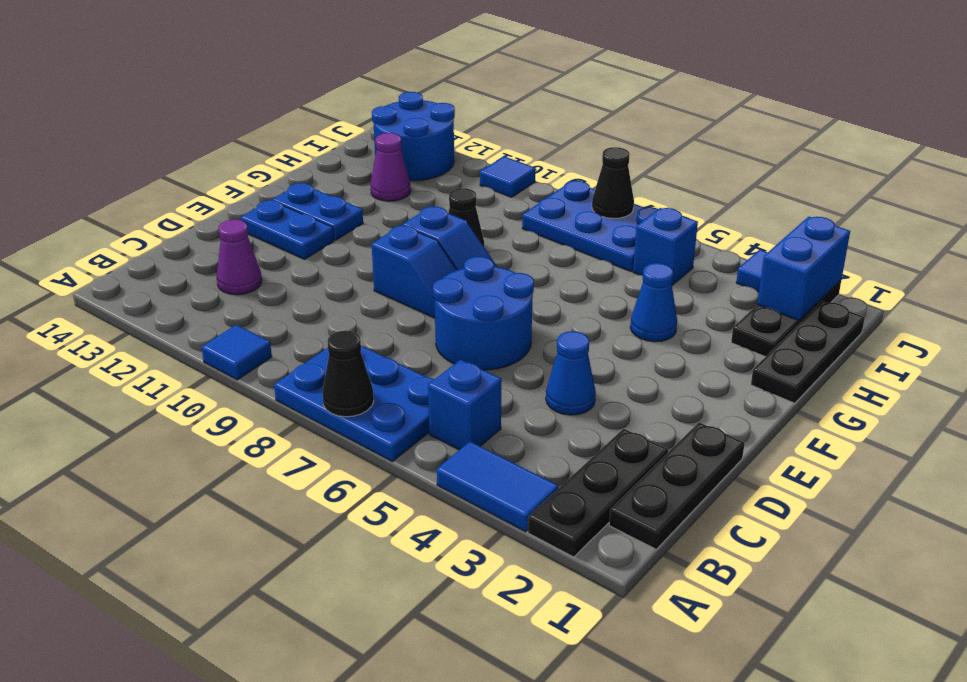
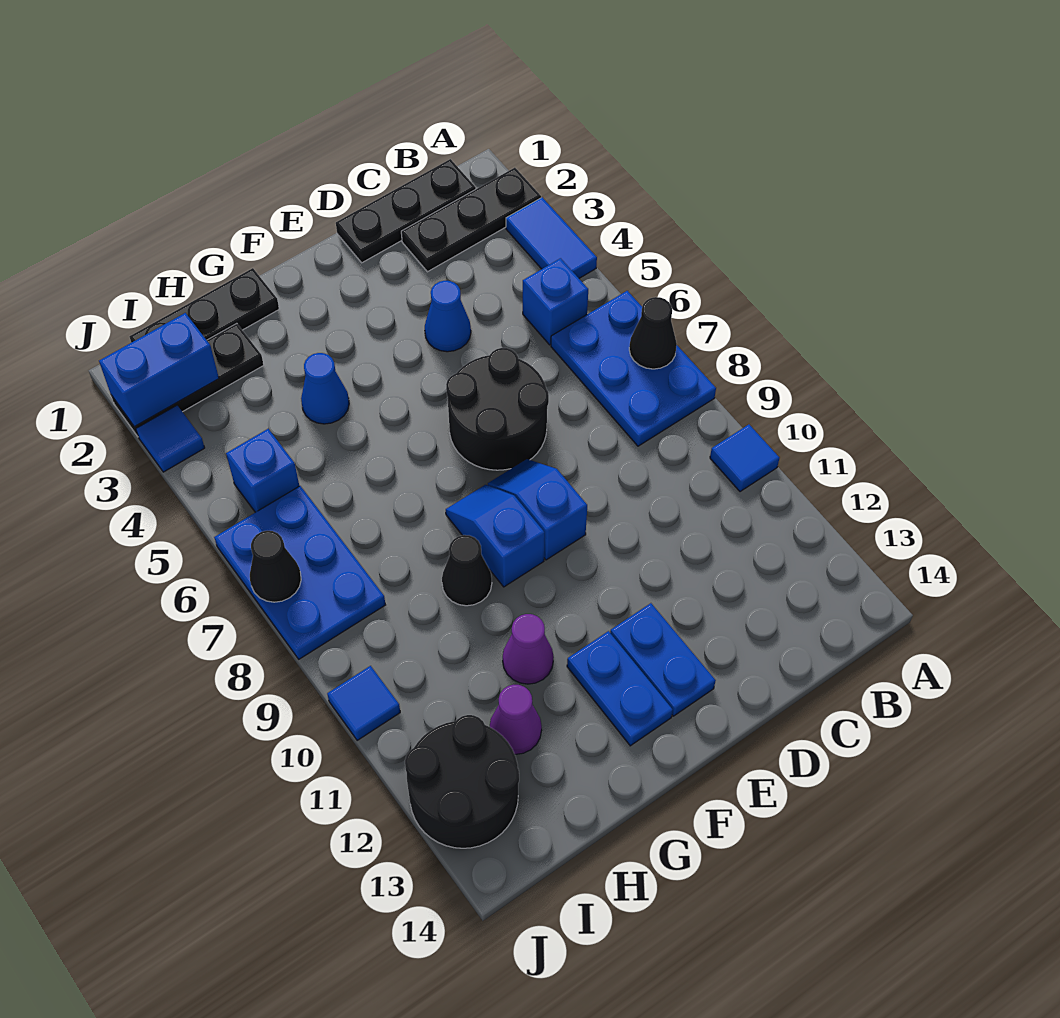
purple cone C12 level 1 -> purple cone G11 level 1
blue round brick D6:E7 level 1 -> black round brick D6:E7 level 1
blue round brick I12:J13 level 1 -> black round brick I12:J13 level 1

